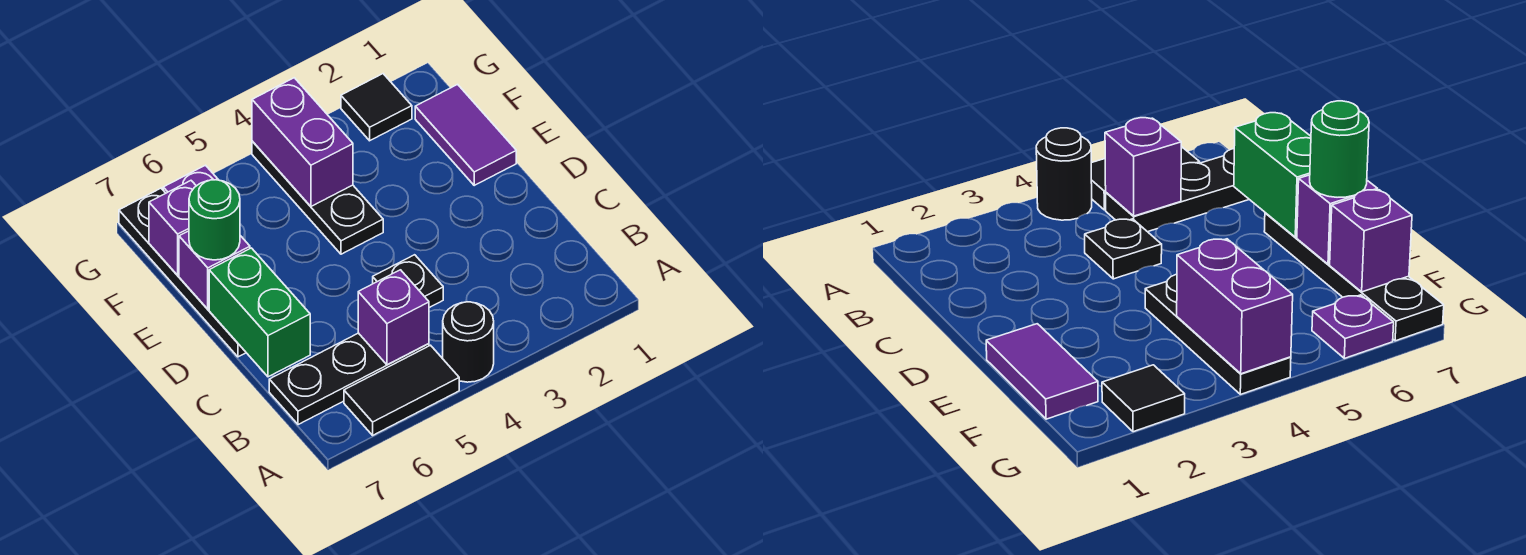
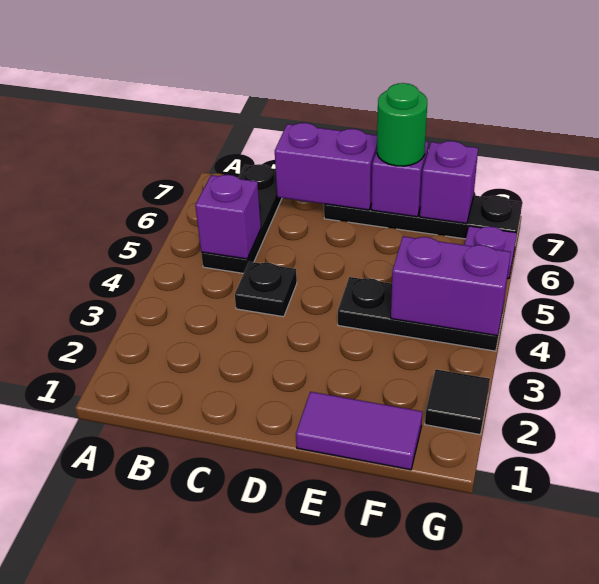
black round brick A4 level 1 -> none
black tile A5:A6 level 1 -> none
green brick C7:D7 level 2 -> purple brick C7:D7 level 2

